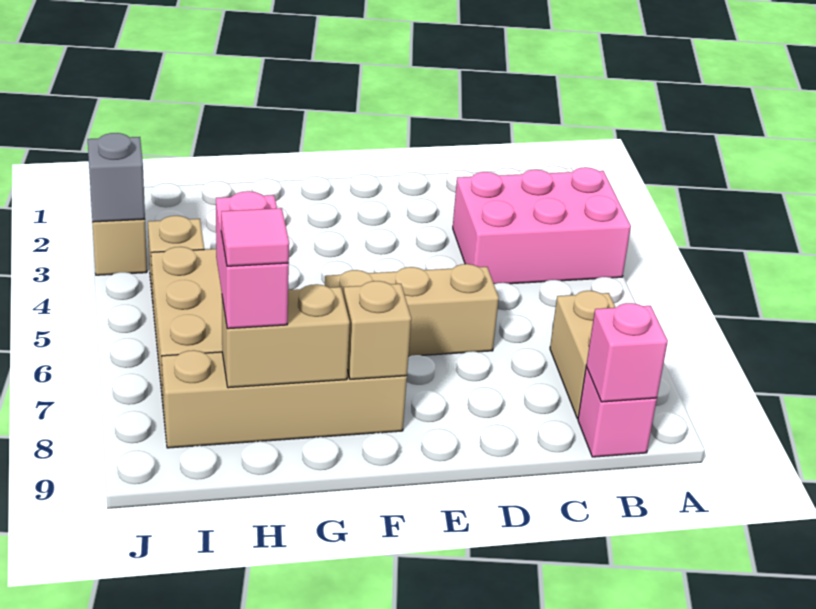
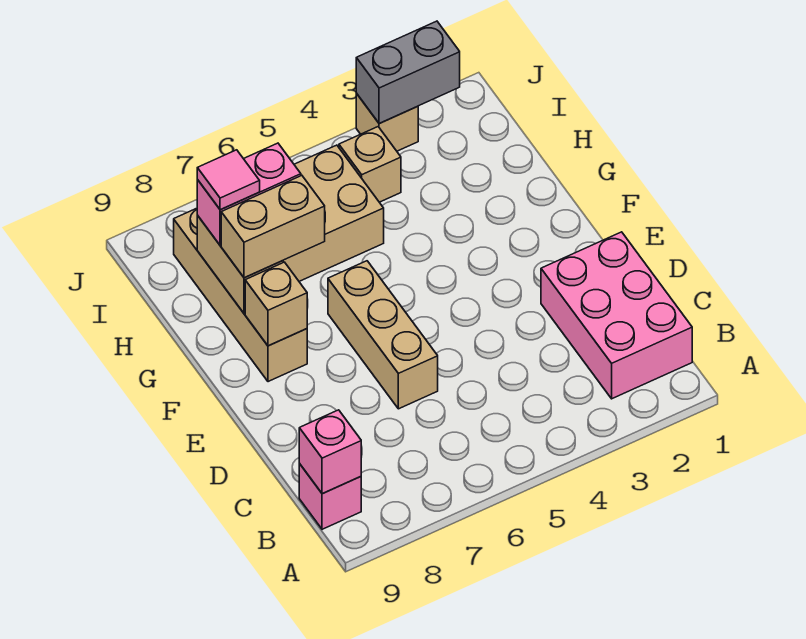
pink brick A3:C4 level 1 -> pink brick B1:D2 level 1
tan brick B7:B8 level 1 -> tan brick G7:G8 level 3
grey brick J3 level 2 -> grey brick J2:J3 level 2

